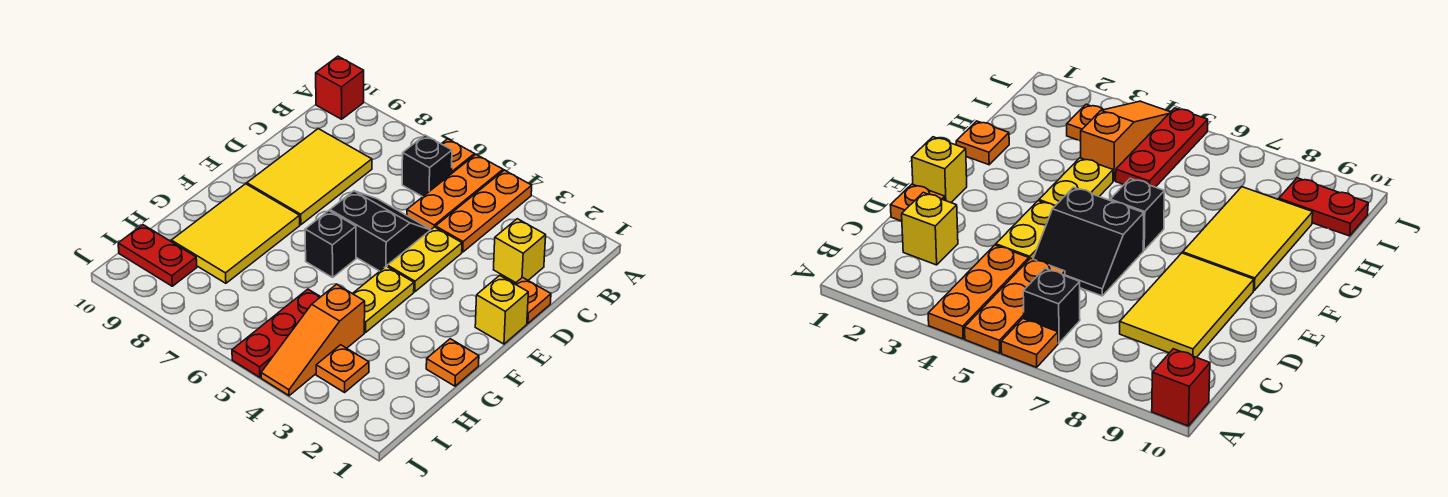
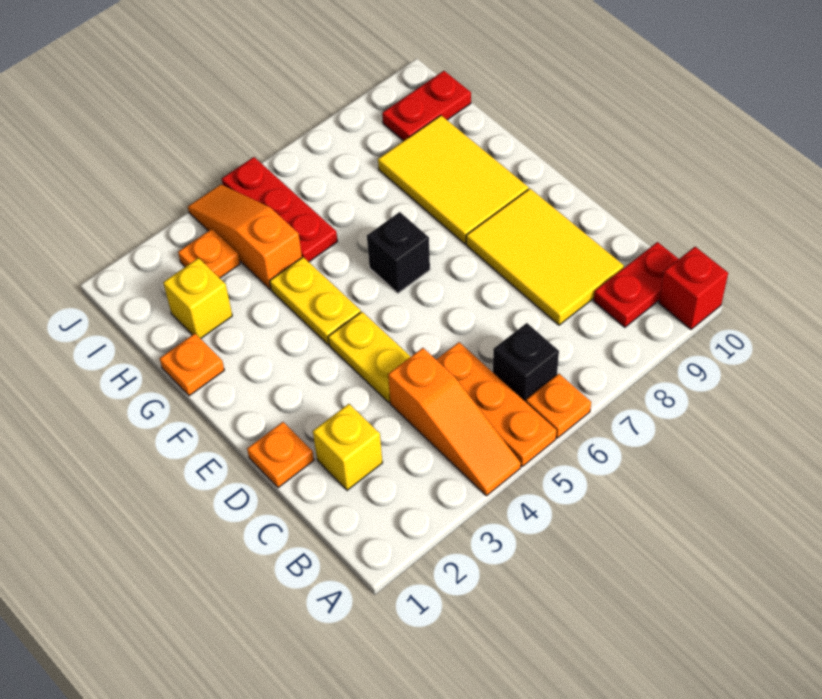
orange plate A4:C4 level 1 -> orange slope A4:C4 level 1 top C
none -> red plate B9:B10 level 1
black slope D5:E6 level 1 top E -> none
yellow brick E1 level 1 -> yellow brick H2 level 1

